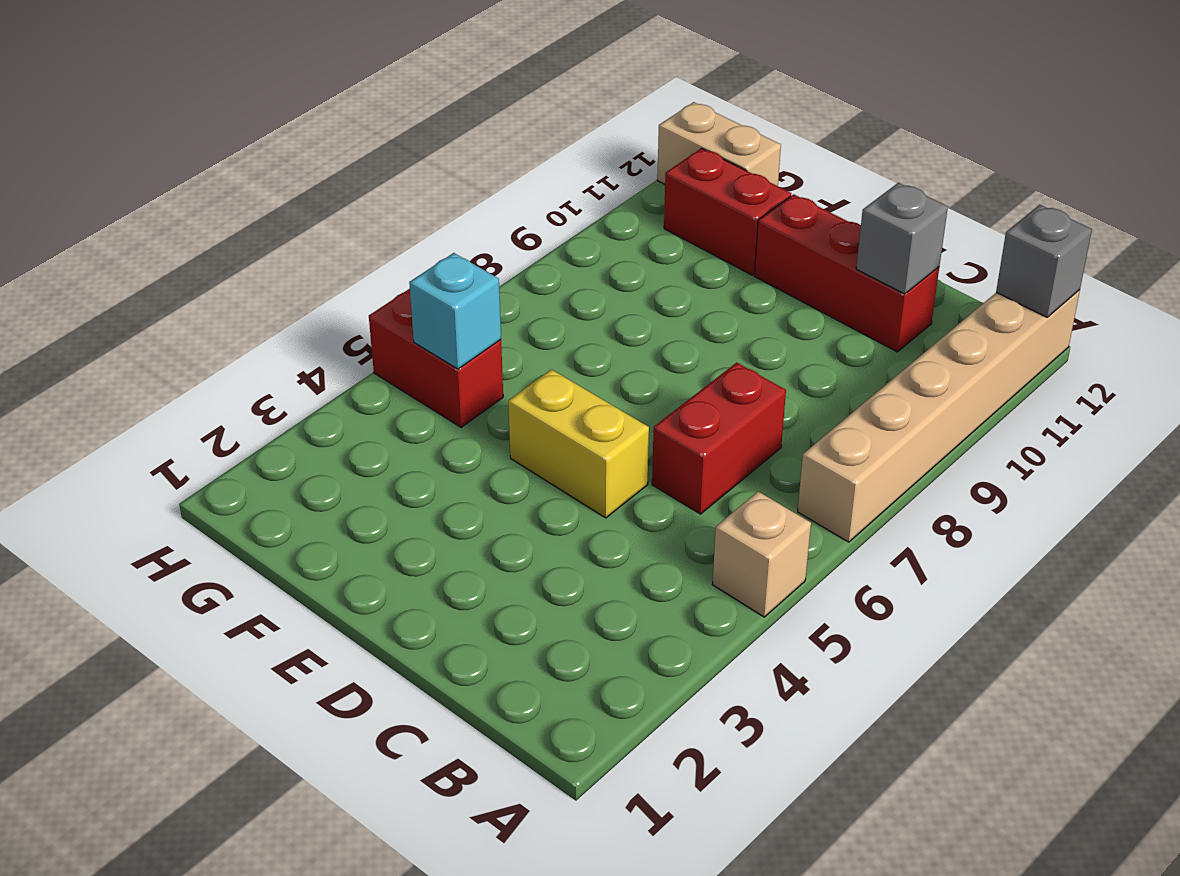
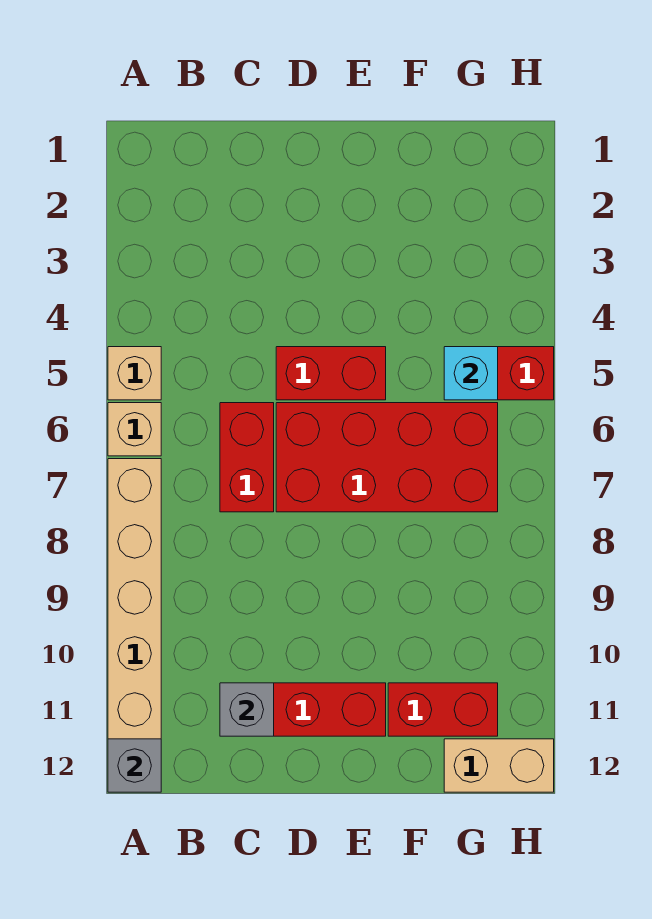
none -> tan brick A6 level 1
yellow brick D5:E5 level 1 -> red brick D5:E5 level 1
none -> red brick D6:G7 level 1

